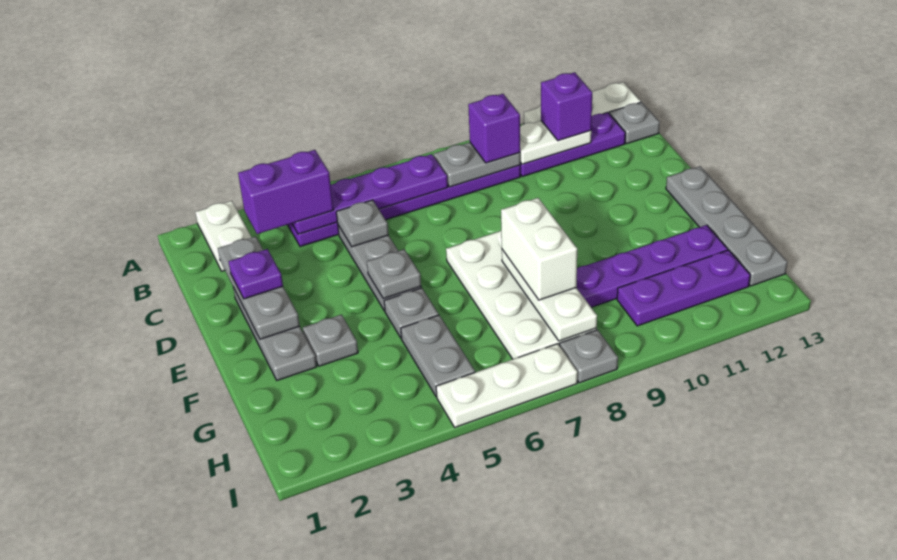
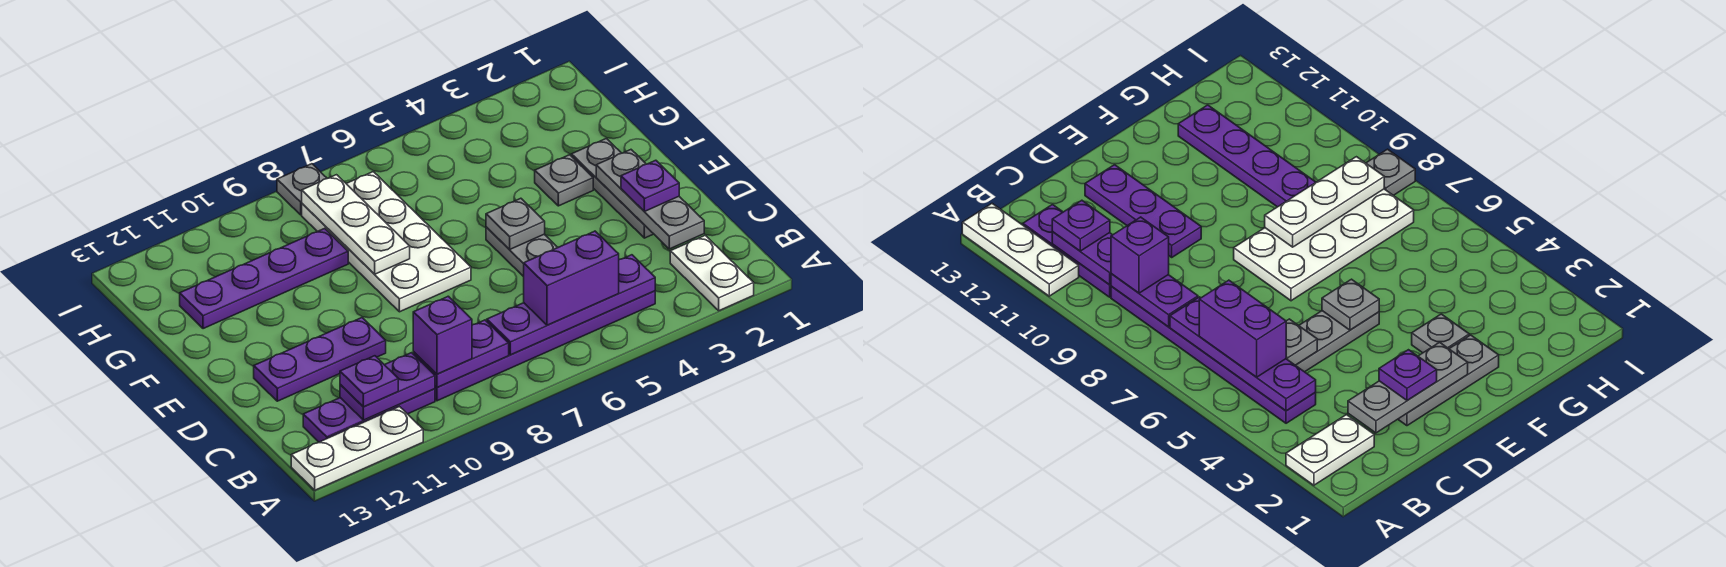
purple brick B3:B4 level 3 -> purple brick B5:B6 level 3
grey plate B8:B9 level 2 -> purple plate B8:B9 level 2
white plate B10:B11 level 2 -> purple plate B10:B11 level 2
purple brick B11 level 3 -> purple plate B11 level 3
grey plate B13 level 1 -> none
grey plate E13:H13 level 1 -> none
grey plate F5 level 1 -> none
white brick F8:G8 level 3 -> none
grey plate G5:H5 level 1 -> none
purple plate H10:H12 level 1 -> purple plate D10:D12 level 1
white plate I5:I7 level 1 -> none

